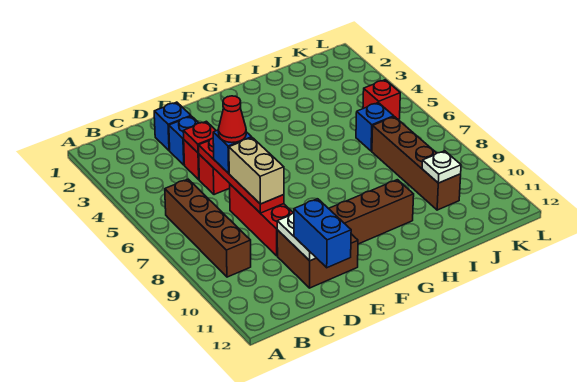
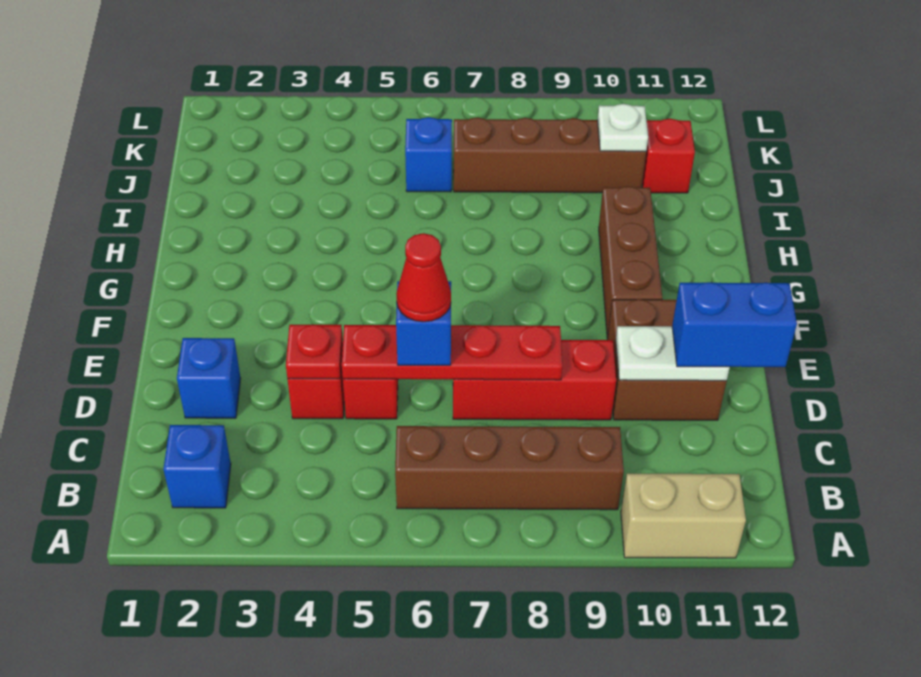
blue brick D3 level 1 -> blue brick B2 level 1
tan brick D7:D8 level 3 -> tan brick A10:A11 level 1
red brick K5 level 1 -> red brick J11 level 1

